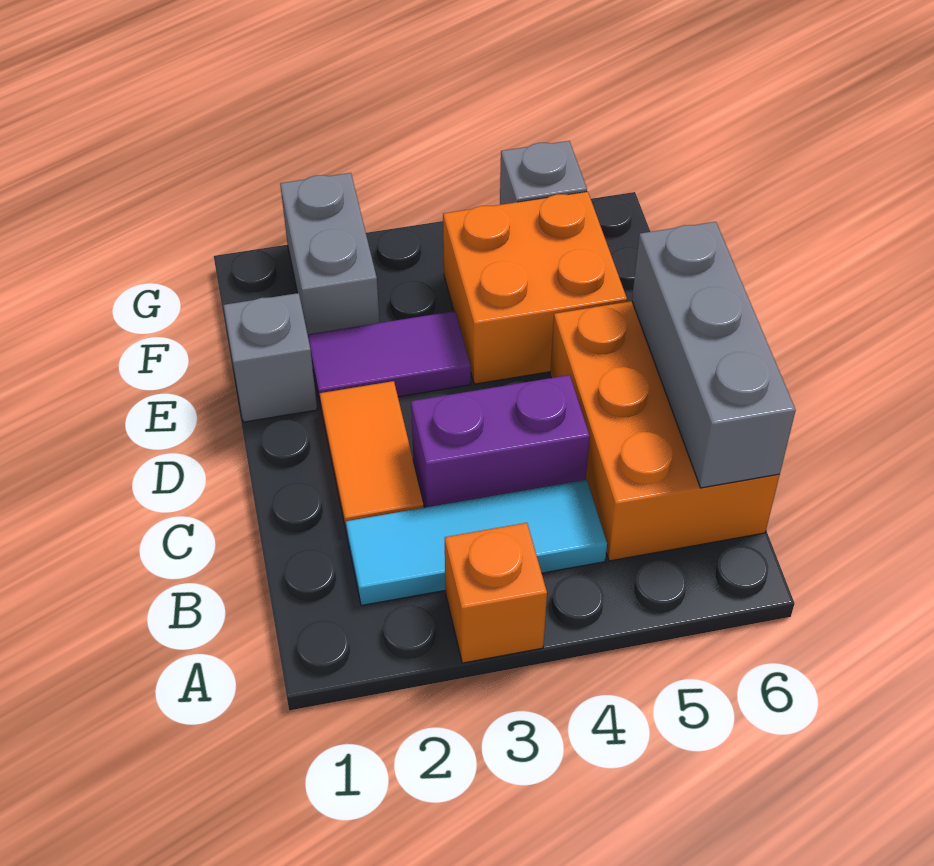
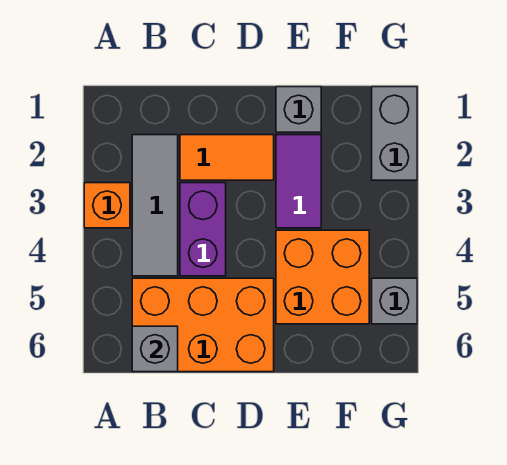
cyan tile B2:B4 level 1 -> grey tile B2:B4 level 1
grey brick B6:D6 level 2 -> grey brick B6 level 2
grey brick F2:G2 level 1 -> grey brick G1:G2 level 1

